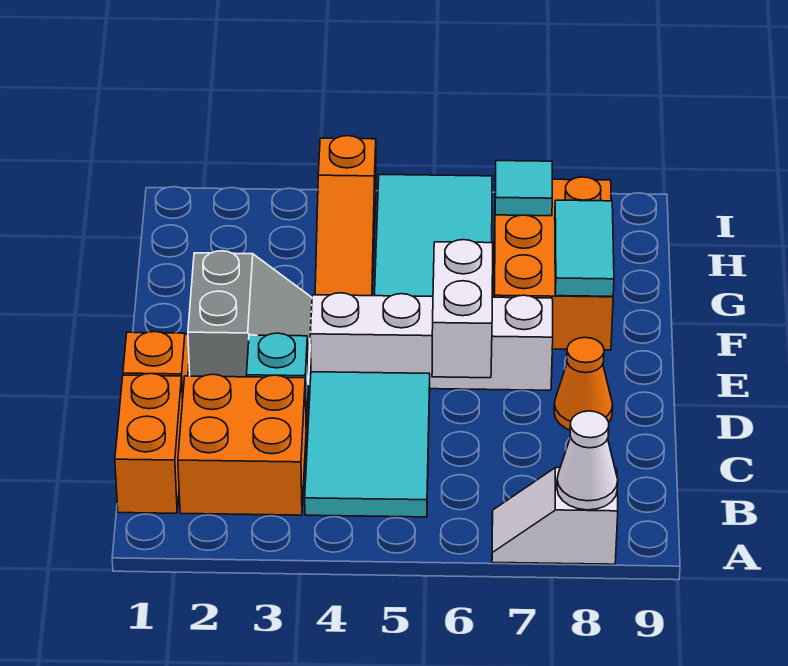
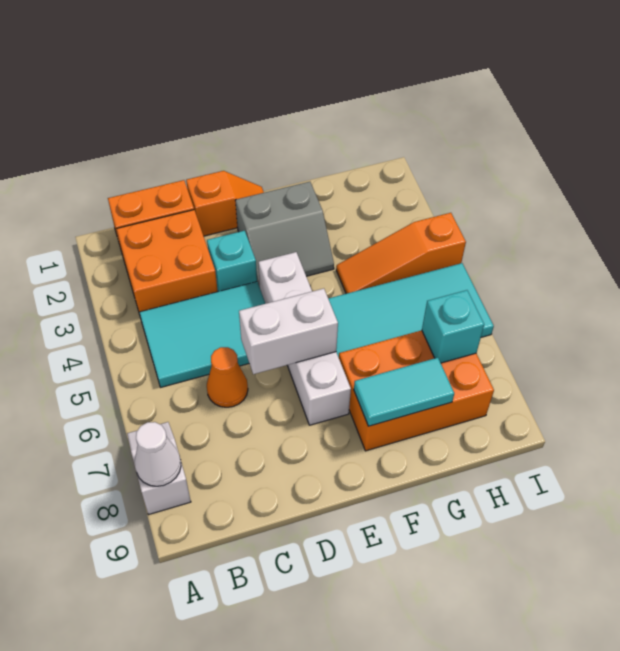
orange cone D8 level 1 -> orange cone C6 level 1
cyan tile H7 level 2 -> cyan brick H7 level 2

